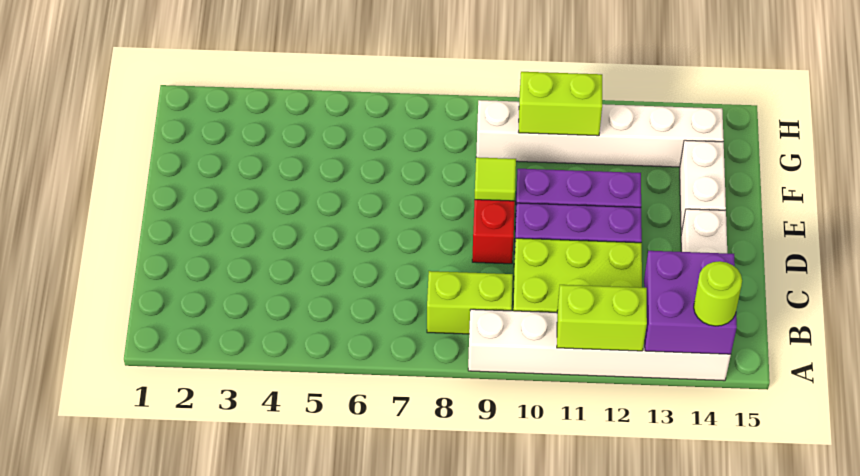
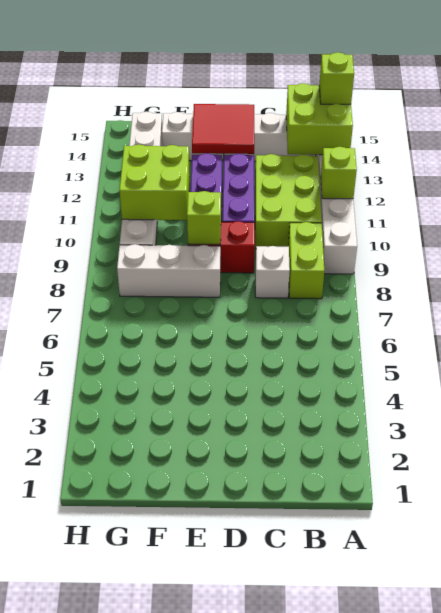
lime brick A11:A12 level 2 -> lime brick A11 level 2
purple brick A13:B14 level 2 -> lime brick A13:B14 level 2
lime round brick A14 level 3 -> lime brick A14 level 3
none -> white brick C8 level 1
none -> red tile D13:E14 level 2
none -> white brick E8:G8 level 1
lime tile E9 level 2 -> lime brick E9 level 2
lime brick G10:G11 level 2 -> lime brick F10:G11 level 2

